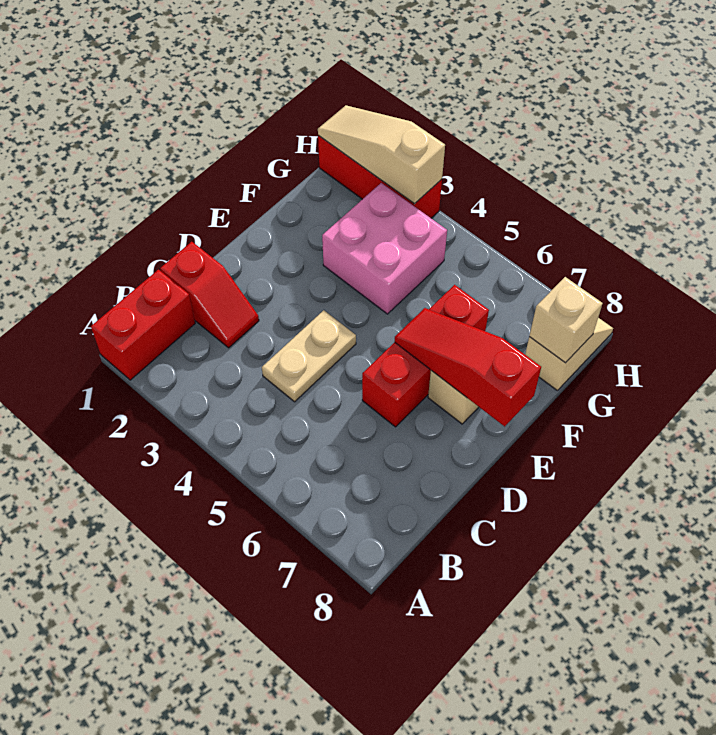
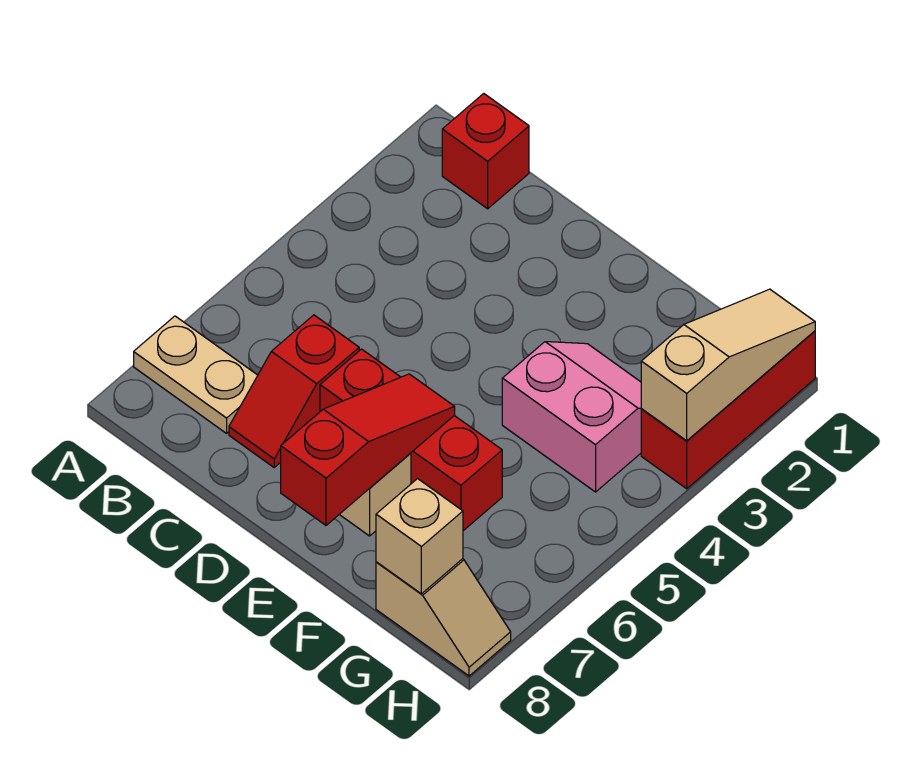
red brick A1:B1 level 1 -> red brick B1 level 1
red slope C1:C2 level 1 top 1 -> red slope C6:C7 level 1 top 6
tan plate C4:D4 level 1 -> tan plate A7:B7 level 1
pink brick F3:G4 level 1 -> pink slope F3:G4 level 1 top 4

